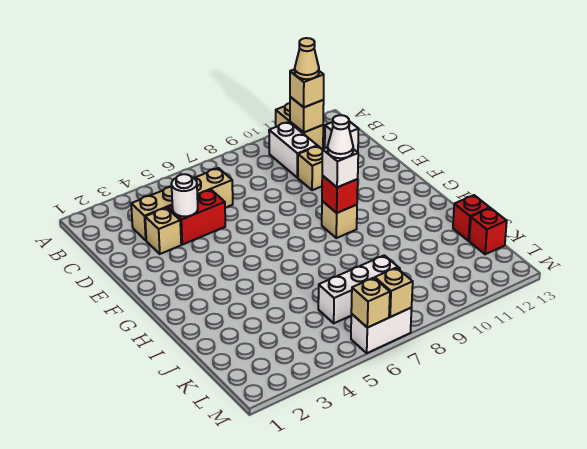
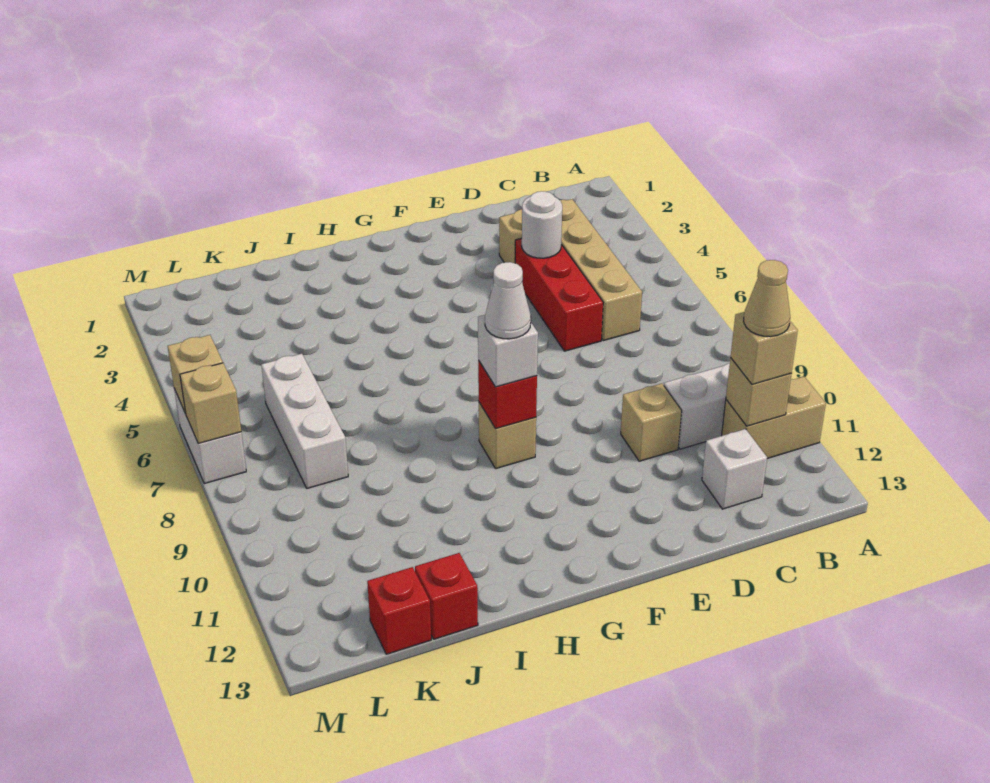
red brick D4:D5 level 1 -> red brick D4:D6 level 1

